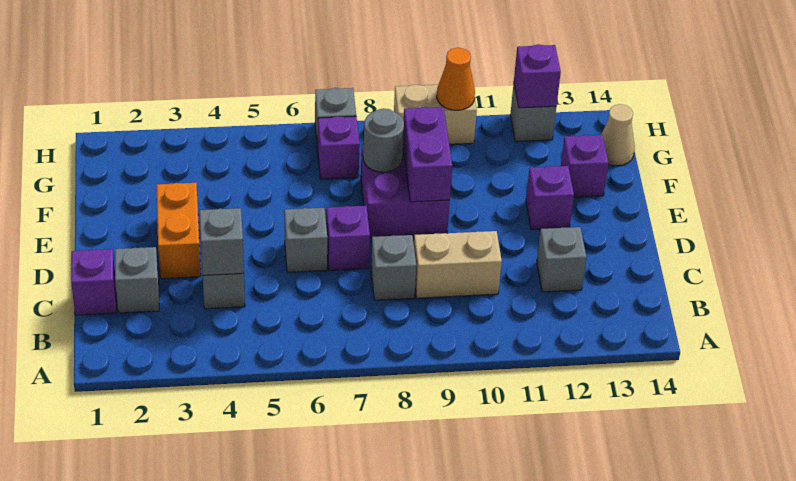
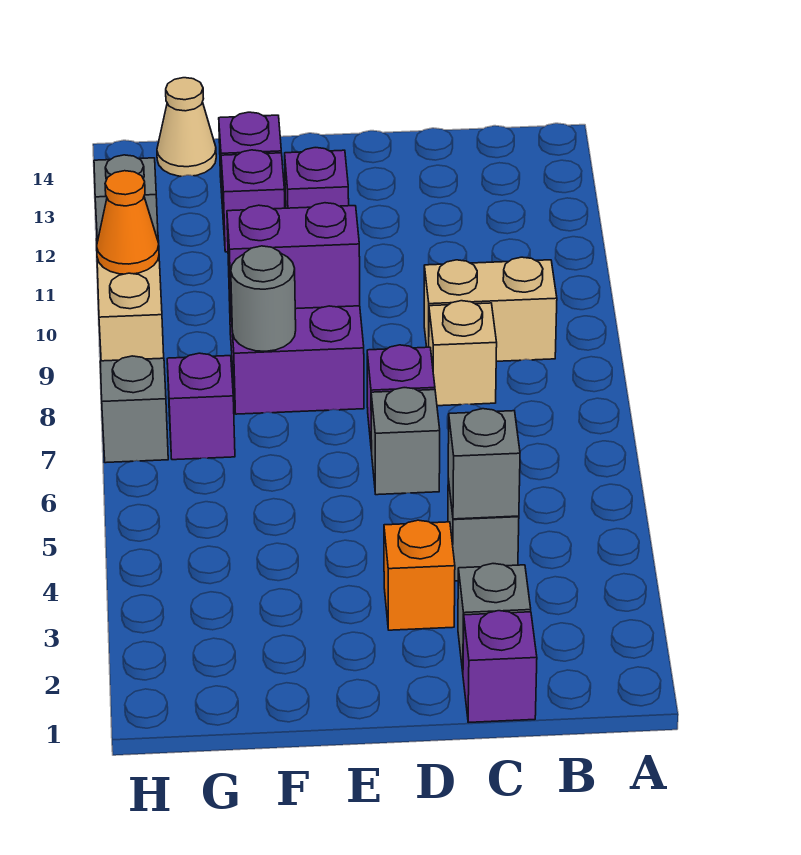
grey brick C8 level 1 -> tan brick C8 level 1
tan brick C9:C10 level 1 -> tan brick B9:C9 level 1
grey brick C12 level 1 -> none
orange brick D3:E3 level 1 -> orange brick D3 level 1
purple brick H12 level 2 -> purple brick F12 level 1

